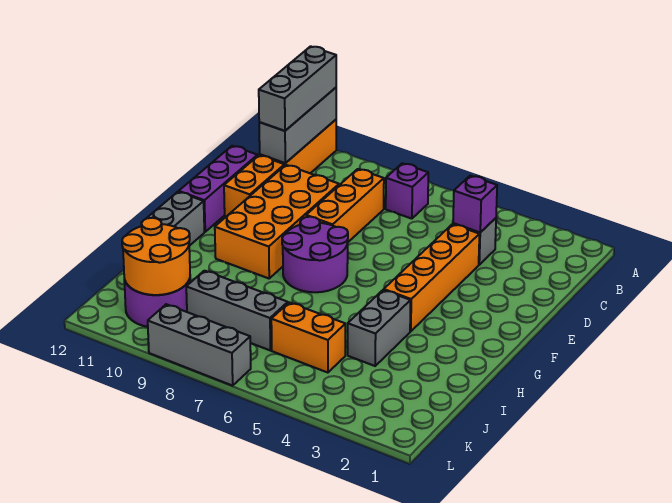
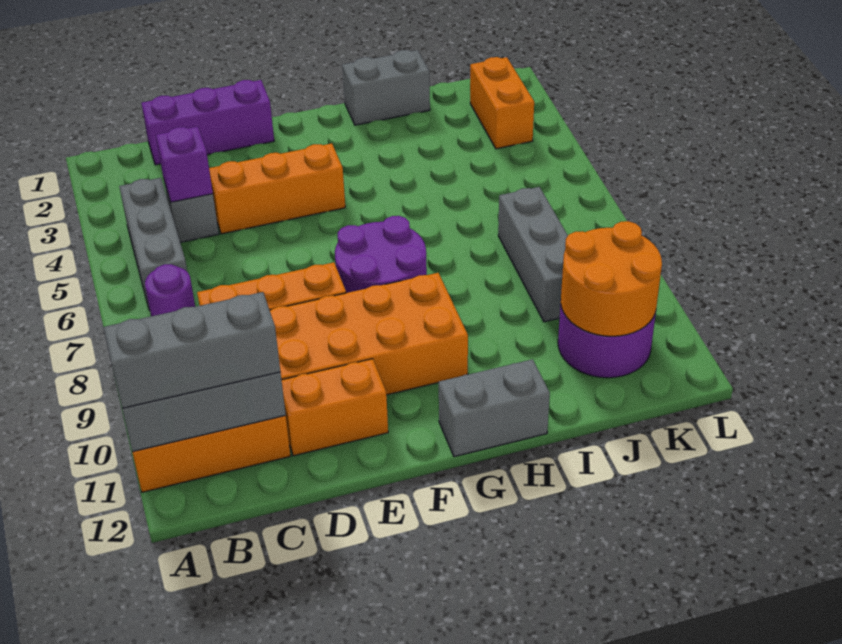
purple brick B7 level 1 -> purple round brick B7 level 1
orange brick D4:G4 level 1 -> orange brick D4:F4 level 1
purple brick D12:F12 level 1 -> purple brick C1:E1 level 1
grey brick H4:I4 level 1 -> grey brick H1:I1 level 1
orange brick J5:J6 level 1 -> orange brick K2:K3 level 1
grey brick L7:L9 level 1 -> grey brick B4:B6 level 1

